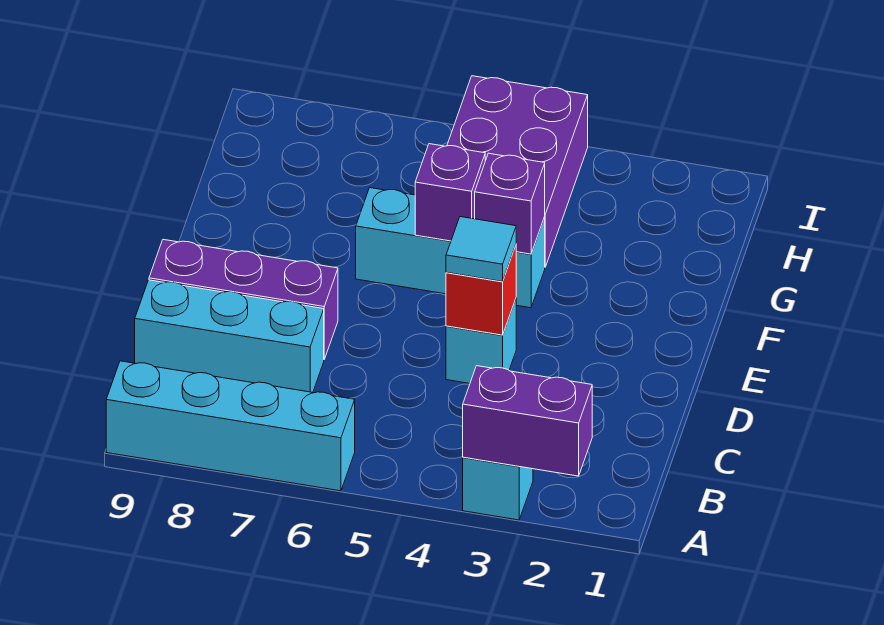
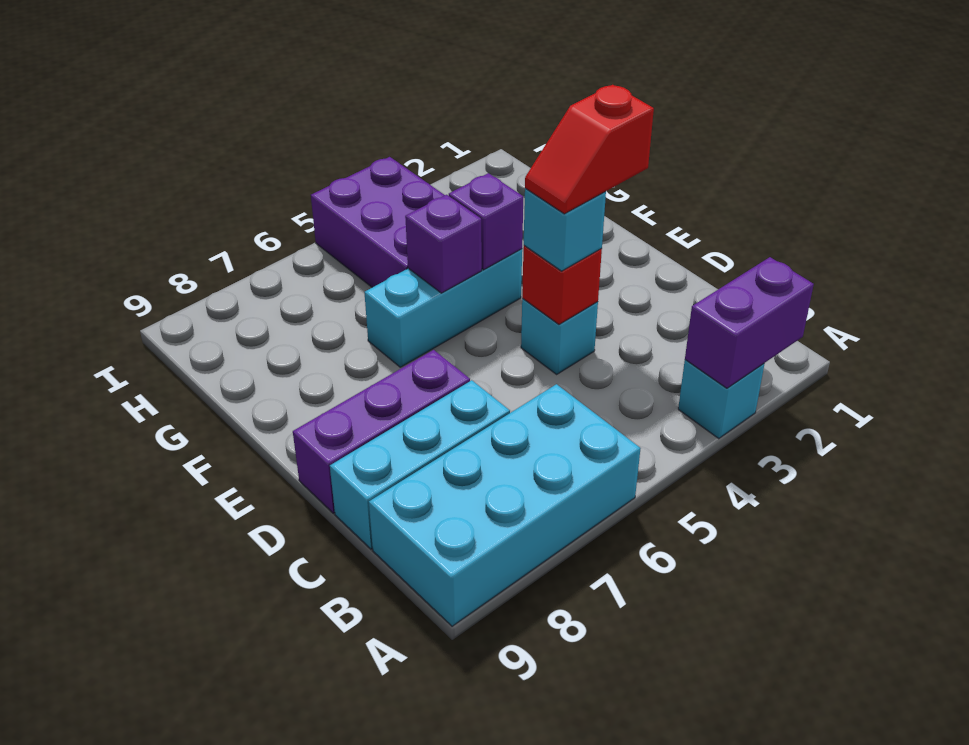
cyan brick A6:A9 level 1 -> cyan brick A6:B9 level 1
none -> red slope D3:D4 level 4 top 3
cyan tile D4 level 3 -> cyan brick D4 level 3

